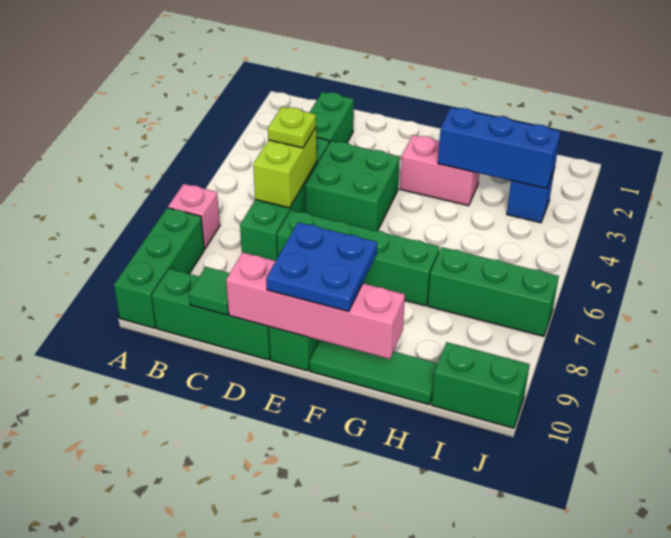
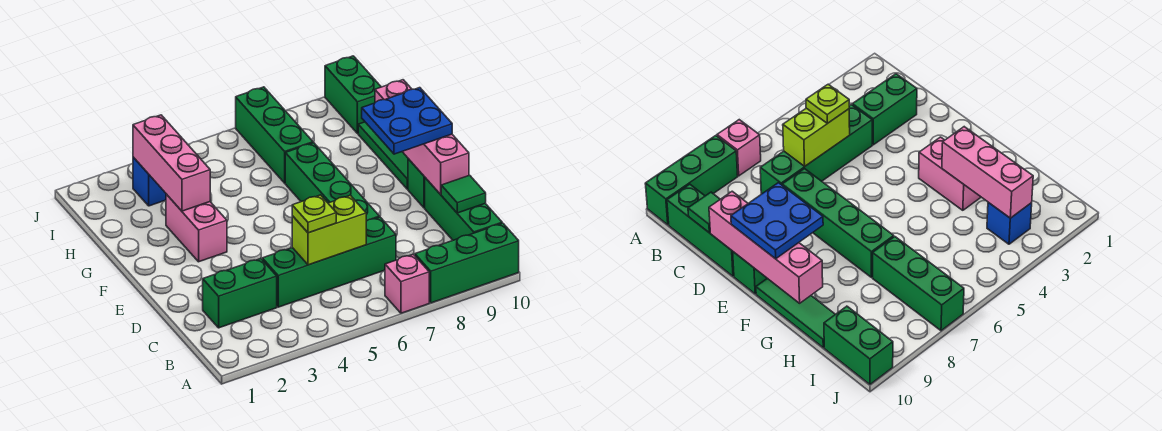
green brick D4:E5 level 1 -> none
blue brick G3:I3 level 2 -> pink brick G3:I3 level 2

